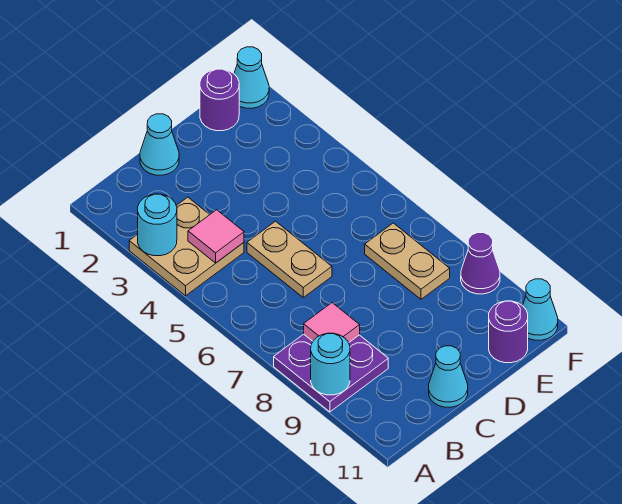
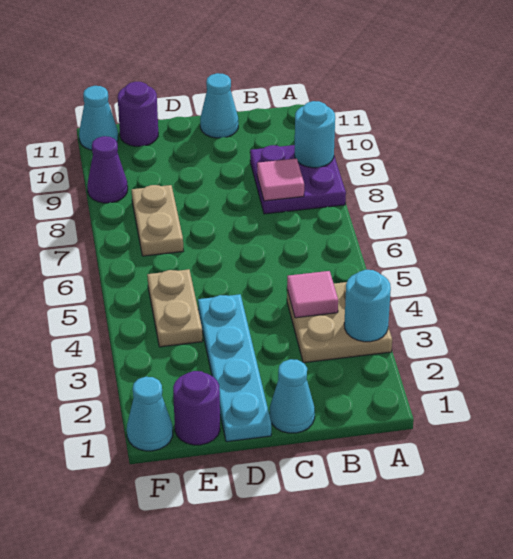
tan plate C5:C6 level 1 -> tan plate E4:E5 level 1
none -> cyan plate D1:D4 level 1

